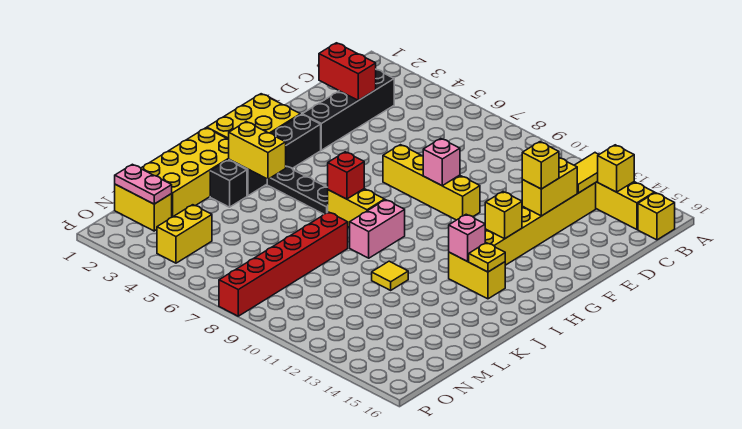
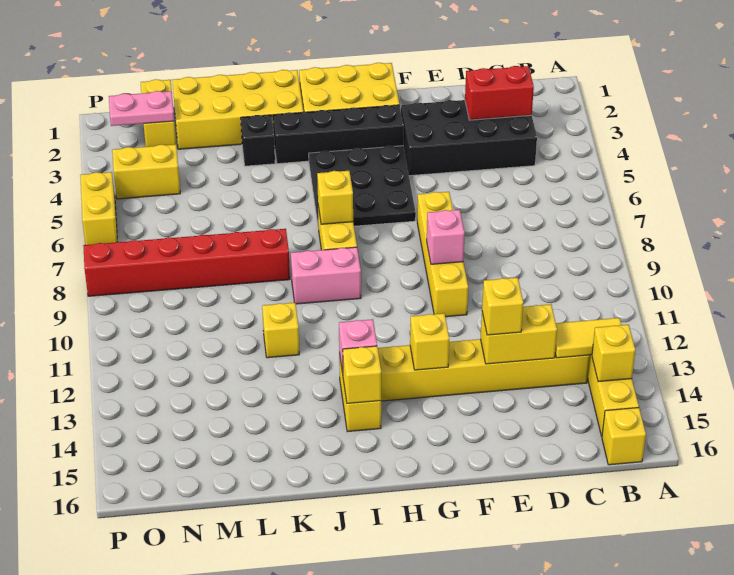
black brick C3:F3 level 1 -> black brick C3:F4 level 1
red brick D2:D3 level 2 -> red brick C3:D3 level 2
black plate I4:I6 level 1 -> black plate G4:I6 level 1
red brick I7 level 2 -> yellow brick I7 level 2
yellow plate I14 level 2 -> yellow brick I14 level 2
yellow brick J3:J4 level 2 -> yellow brick P5:P6 level 1
yellow tile K11 level 1 -> yellow brick K11 level 1
pink plate N1:N2 level 2 -> pink plate N2:O2 level 2

